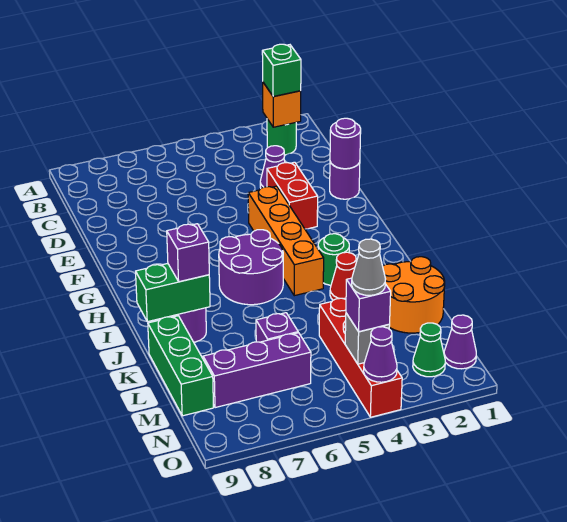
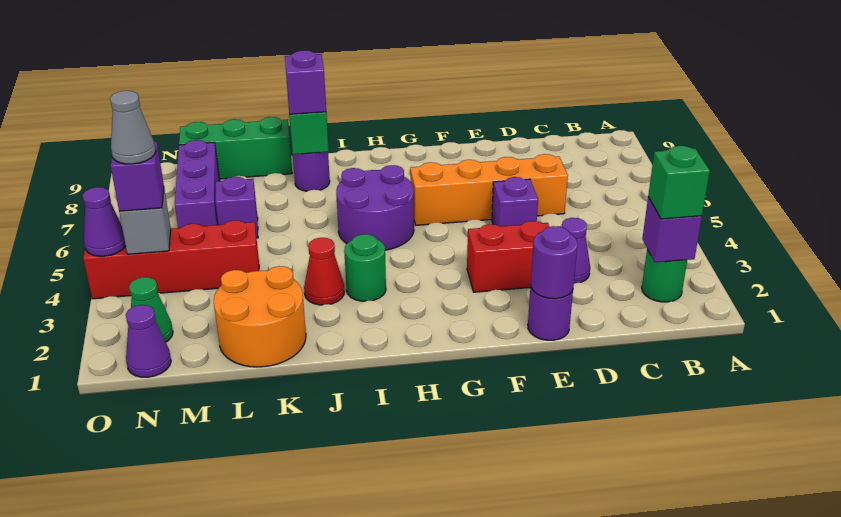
orange brick B2 level 2 -> purple brick B2 level 2
none -> purple brick E5 level 1
orange brick F4:I4 level 1 -> orange brick D6:G6 level 1

